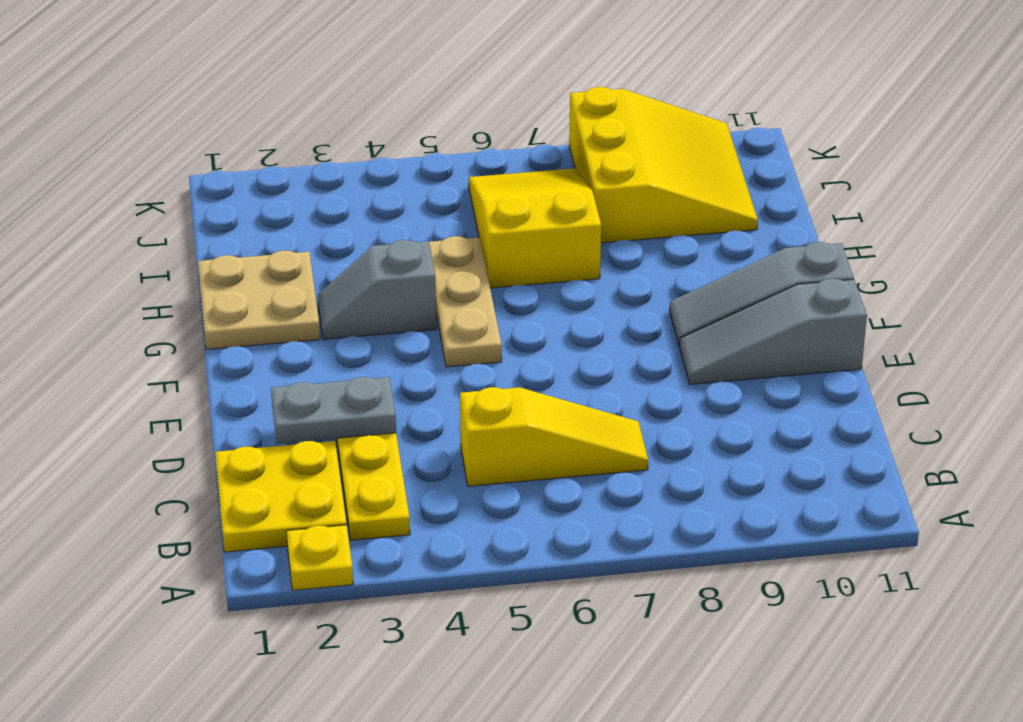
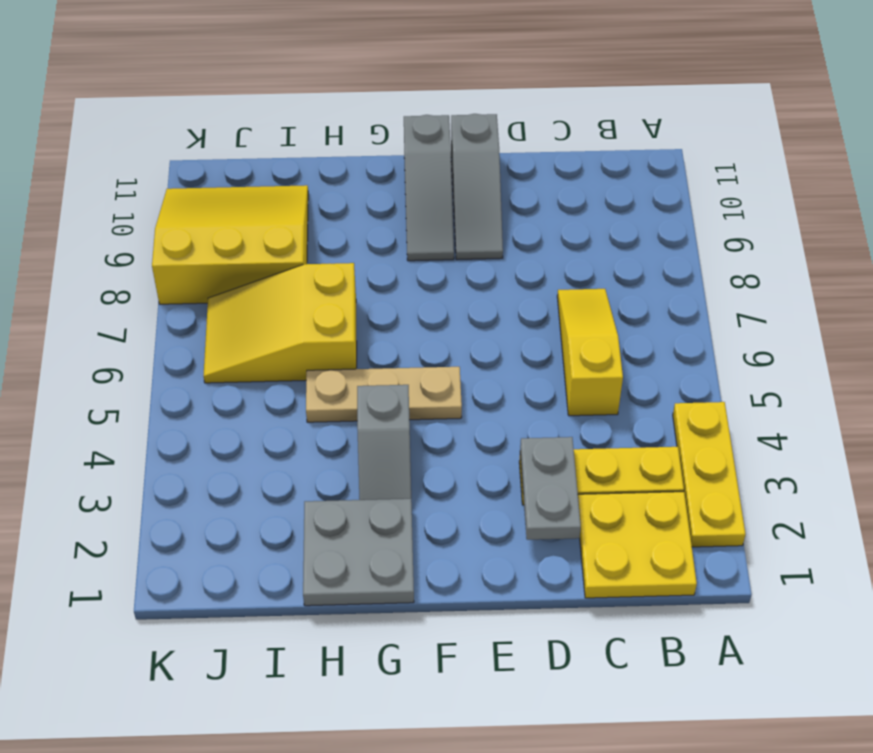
yellow plate A2 level 1 -> yellow plate A2:A4 level 1
tan plate G1:H2 level 1 -> grey plate G1:H2 level 1

